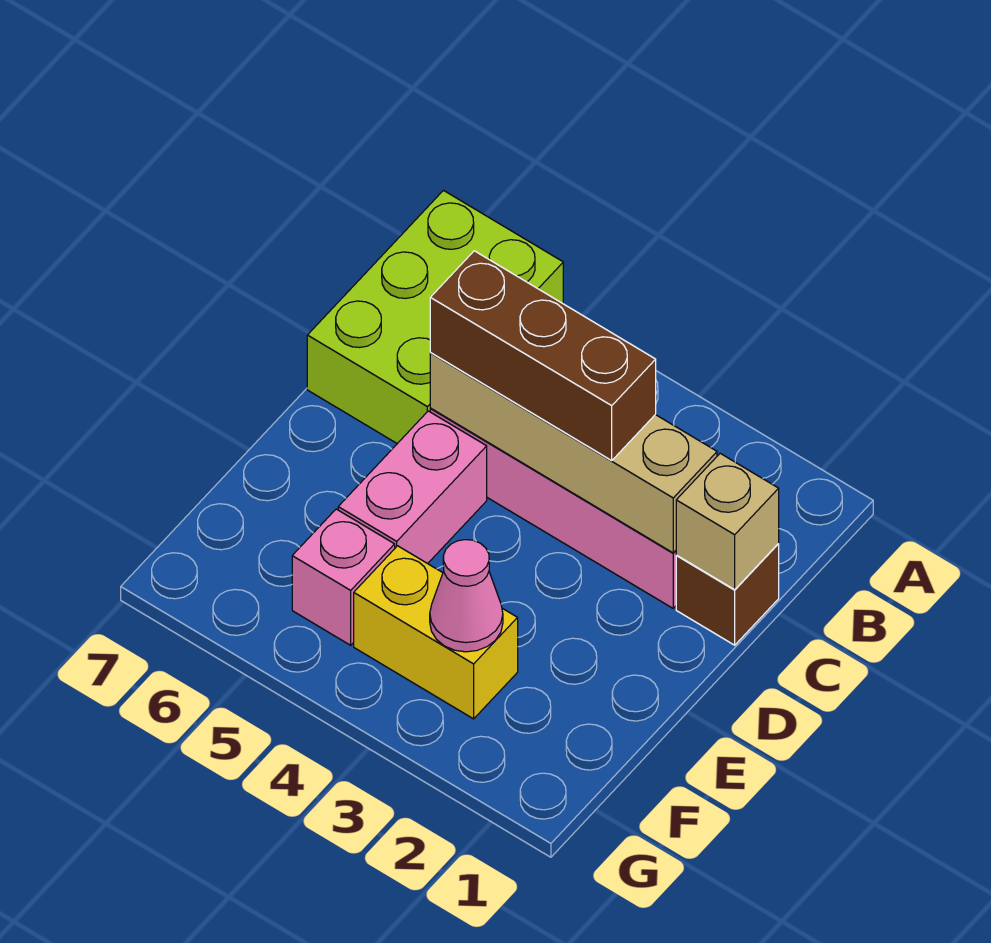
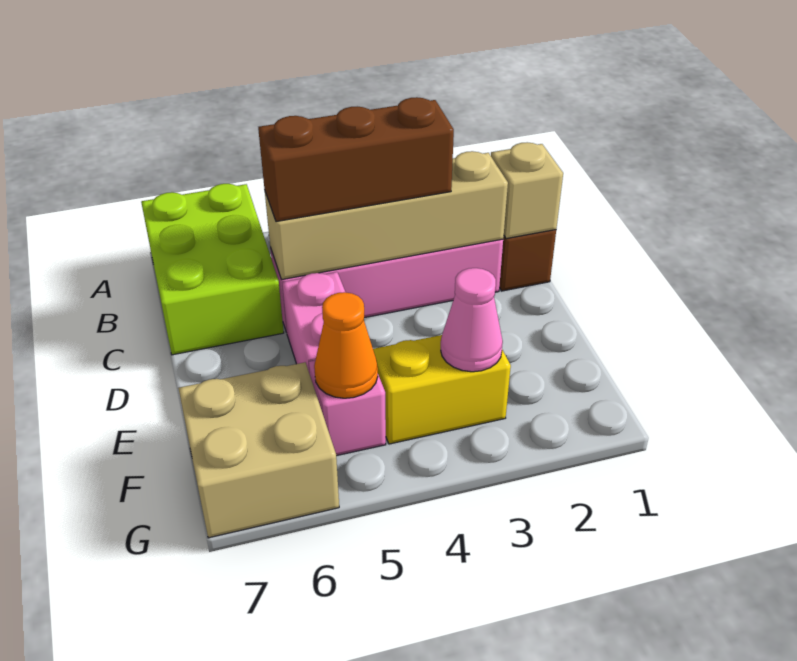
none -> orange cone F5 level 2
none -> tan brick F6:G7 level 1

